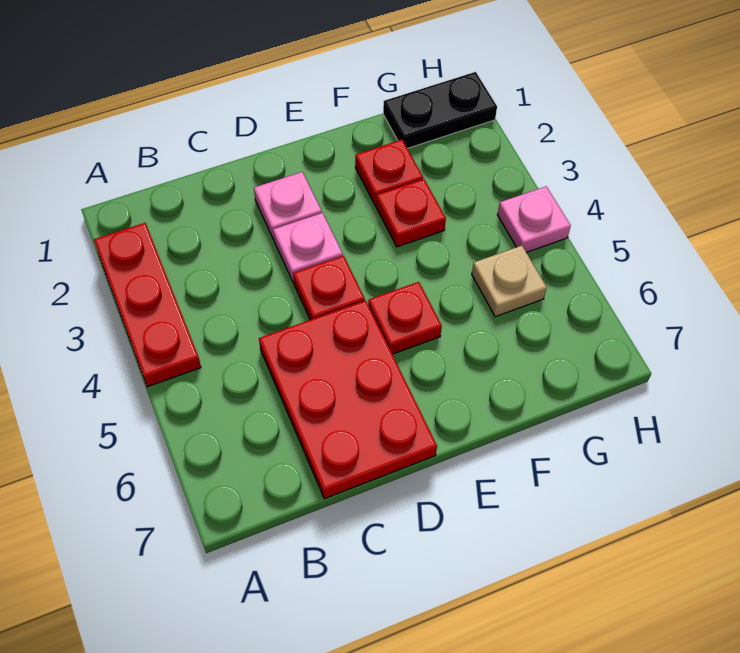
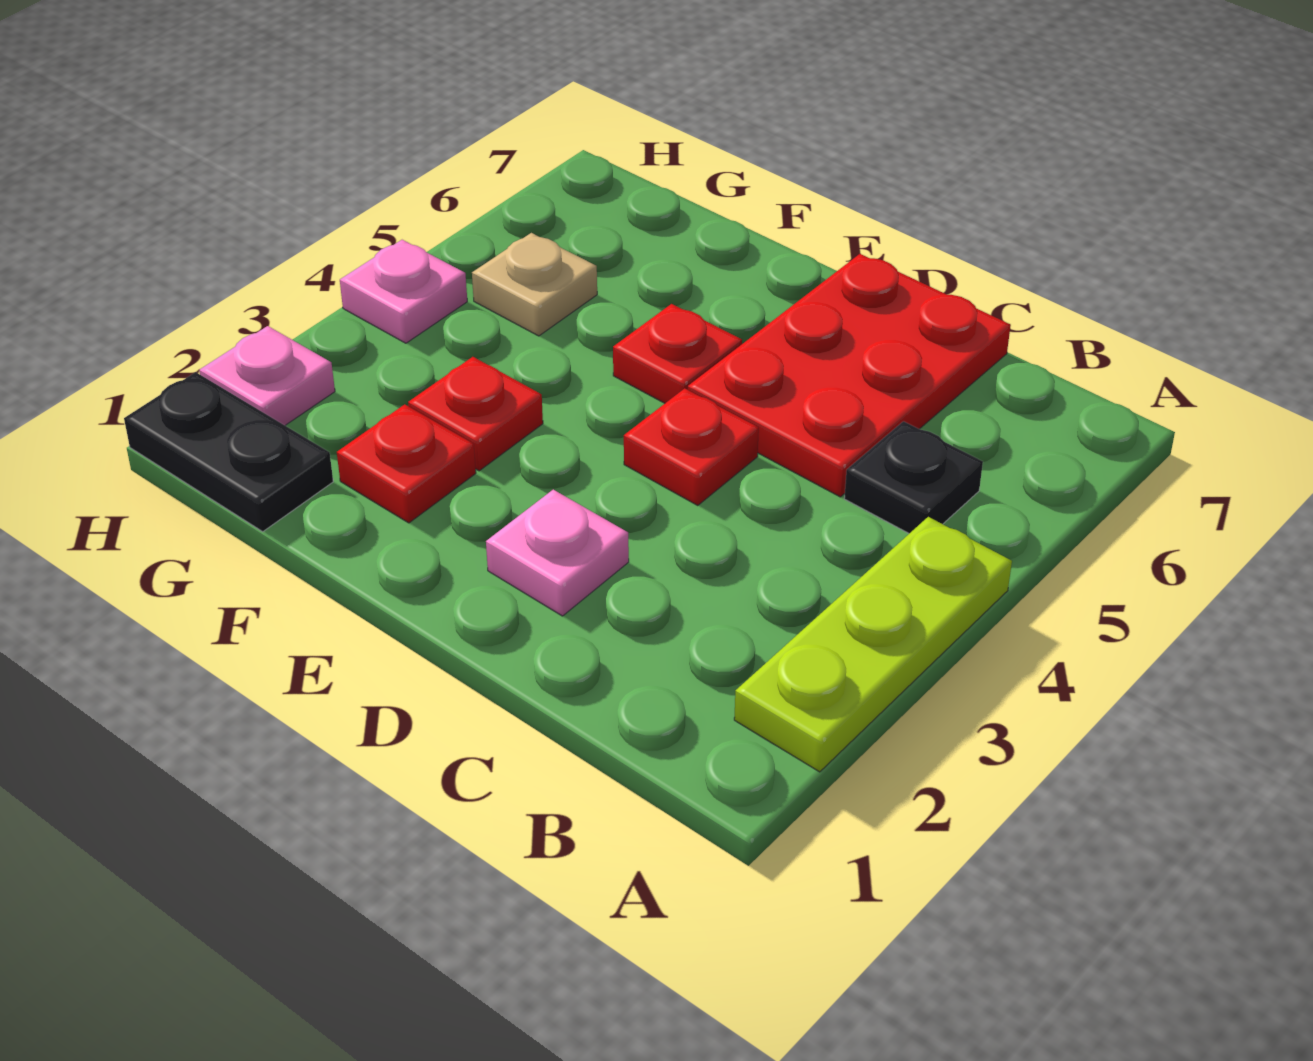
red plate A2:A4 level 1 -> lime plate A2:A4 level 1
none -> black plate B5 level 1
pink plate D3 level 1 -> pink plate H2 level 1

